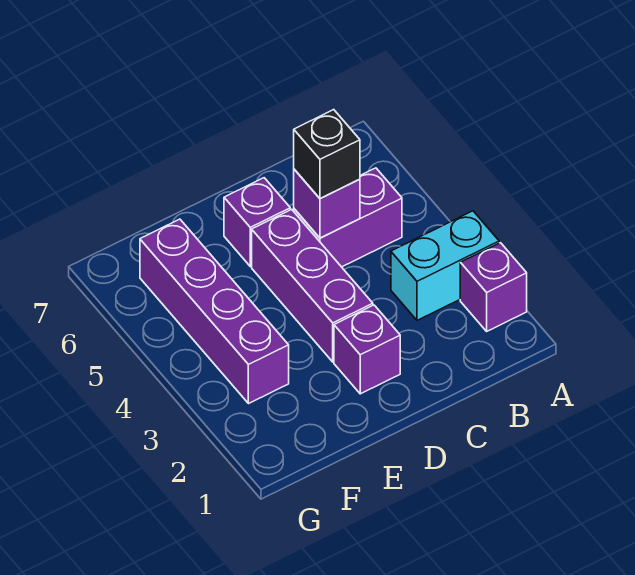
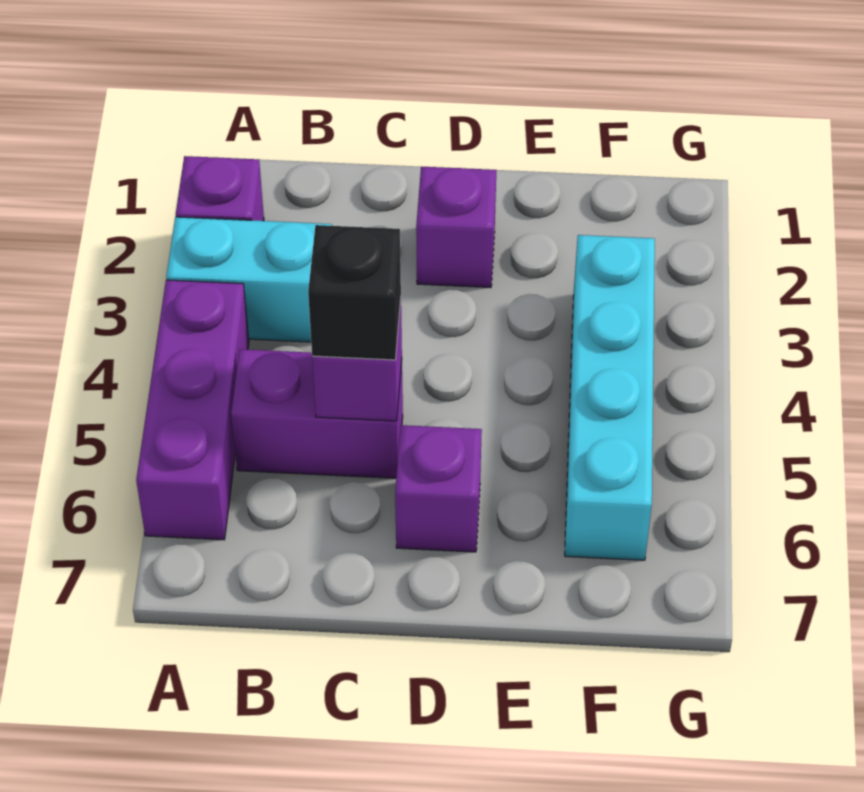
purple brick D3:D5 level 1 -> purple brick A4:A6 level 1
purple brick F3:F6 level 1 -> cyan brick F3:F6 level 1

